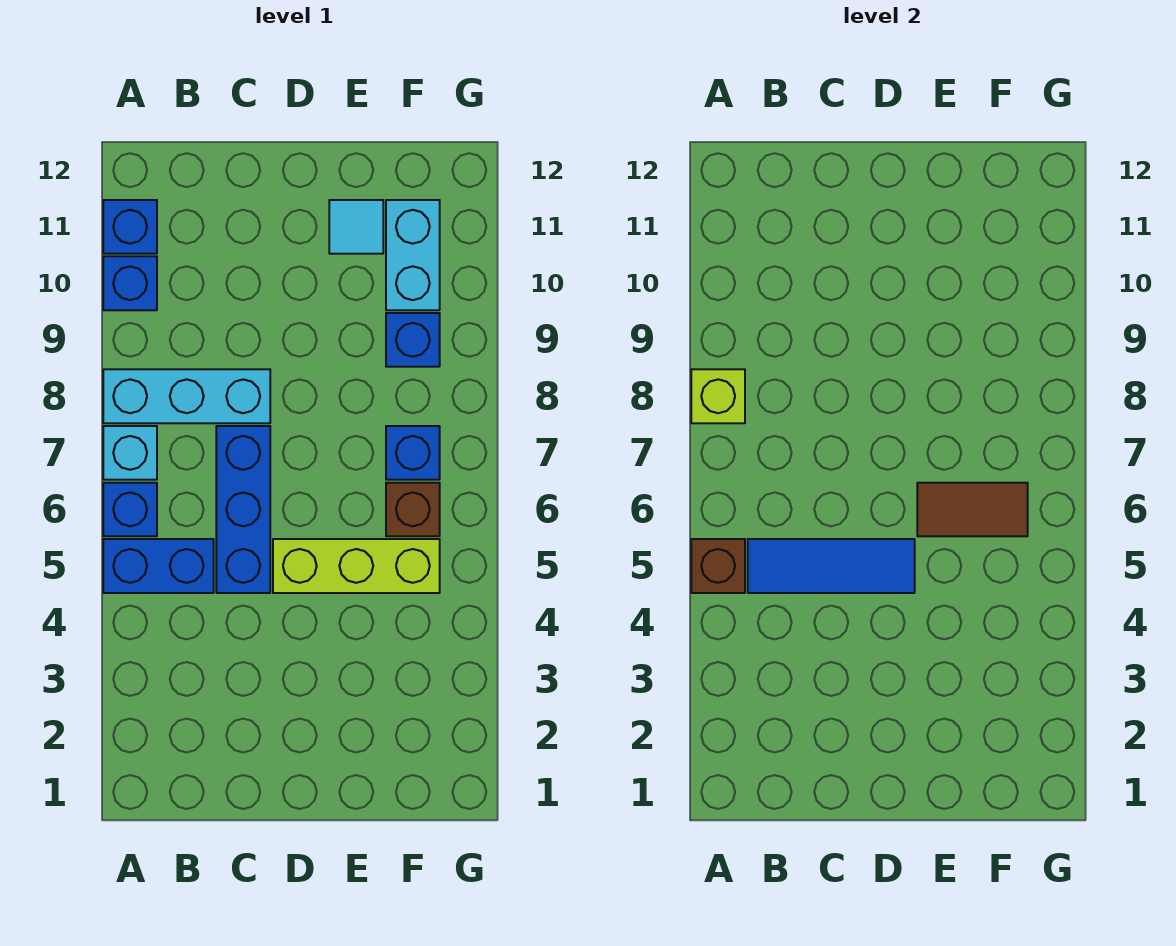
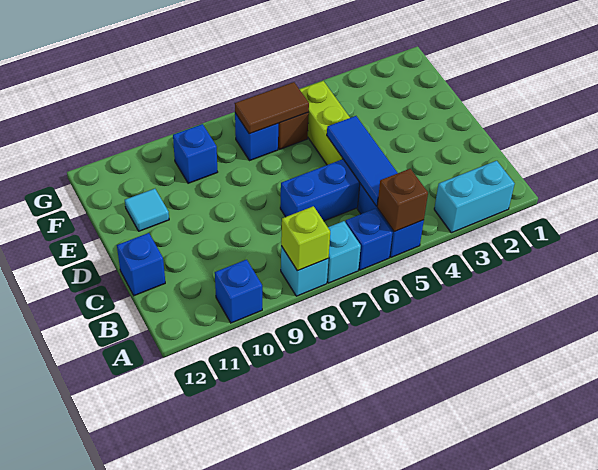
cyan brick A8:C8 level 1 -> cyan brick A8 level 1
blue brick A11 level 1 -> blue brick C12 level 1
brown tile E6:F6 level 2 -> brown tile F6:F7 level 2
cyan brick F10:F11 level 1 -> cyan brick A2:A3 level 1

